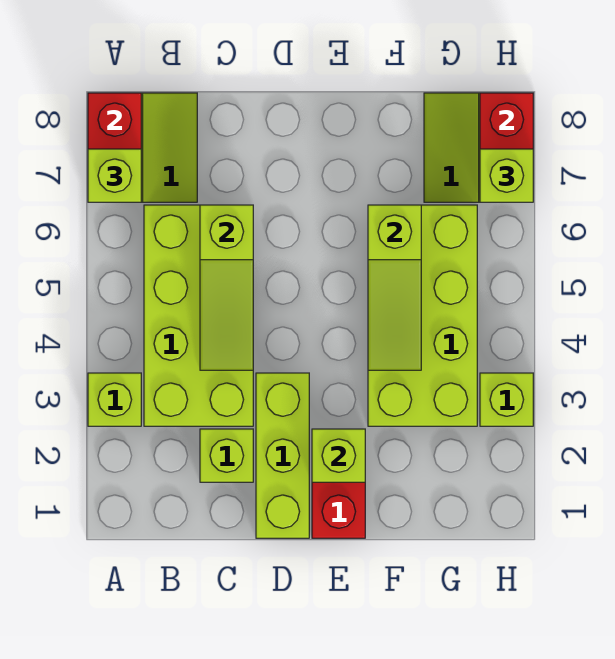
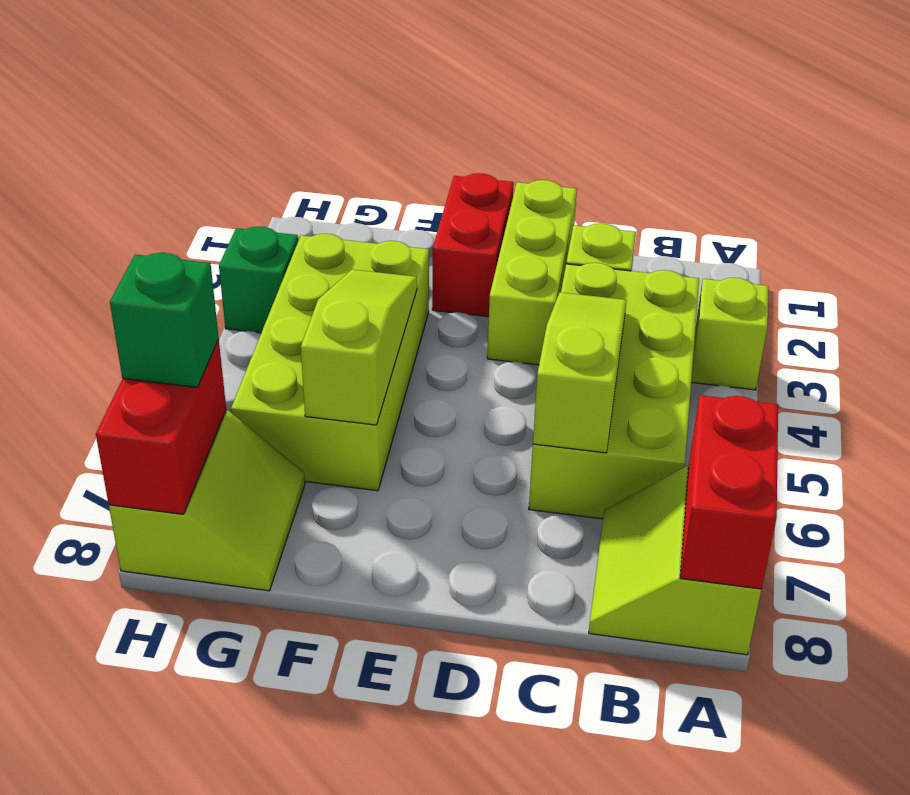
lime brick A7 level 3 -> none
lime brick E2 level 2 -> none
lime brick H3 level 1 -> green brick H3 level 1
lime brick H7 level 3 -> green brick H7 level 3

